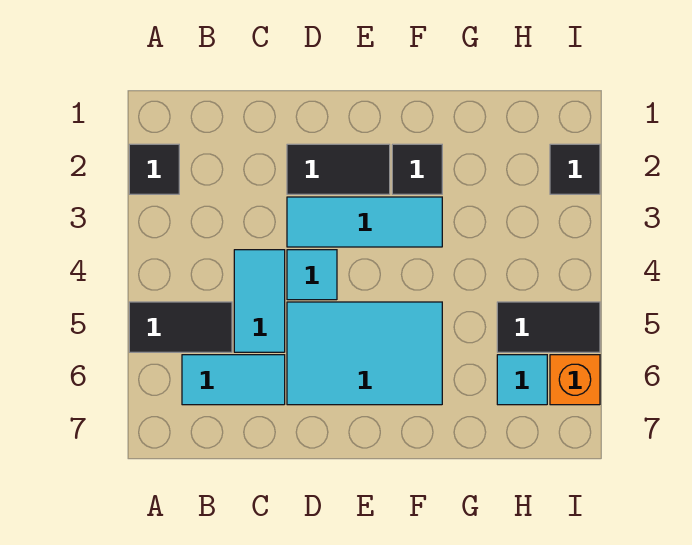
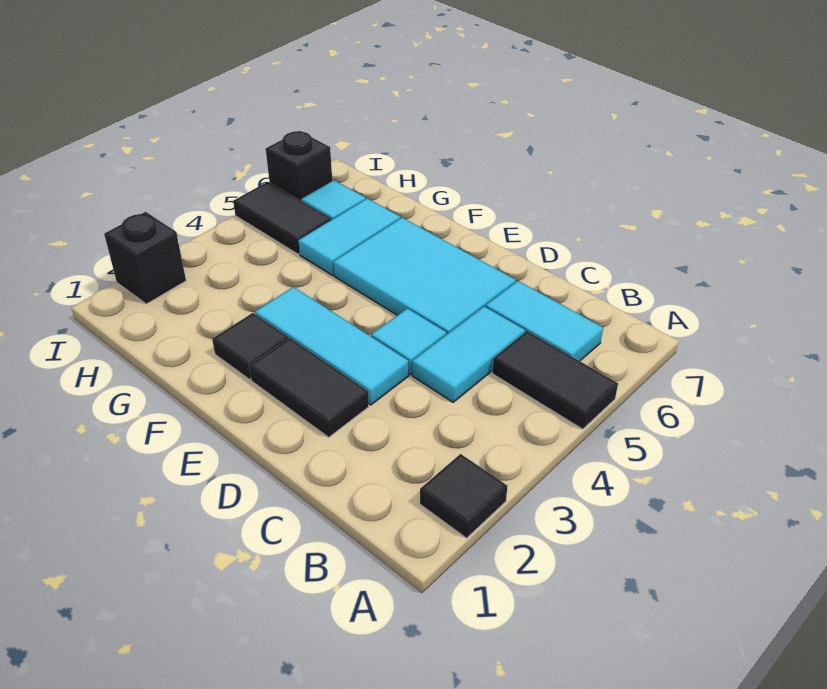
none -> cyan tile G5:G6 level 1
black tile I2 level 1 -> black brick I2 level 1
orange brick I6 level 1 -> black brick I6 level 1

